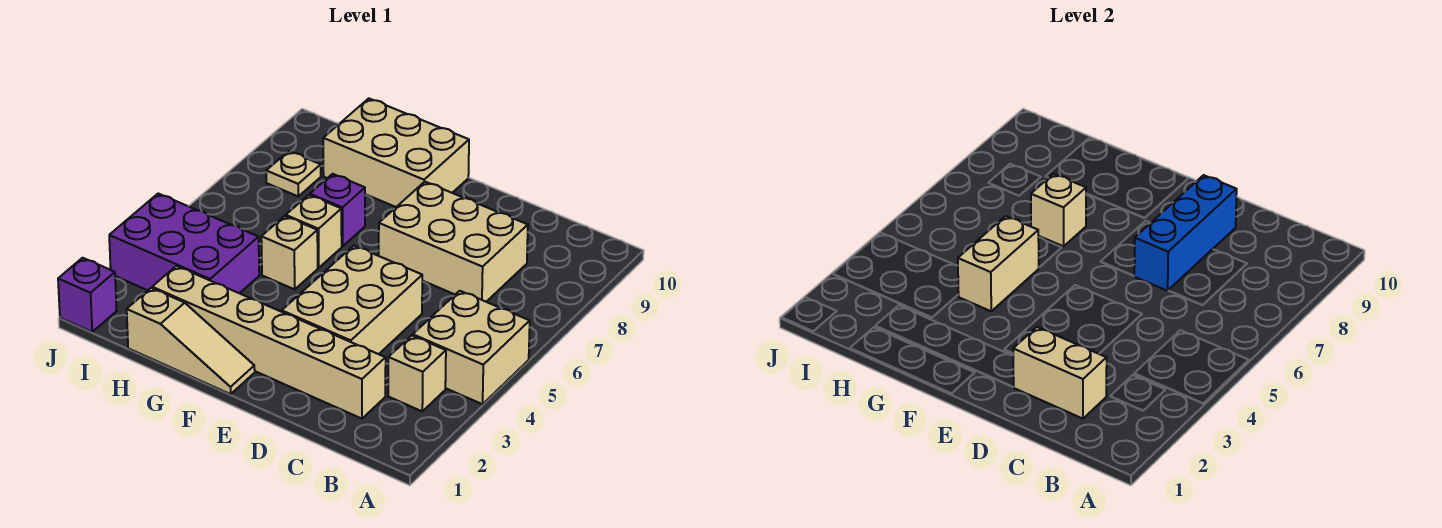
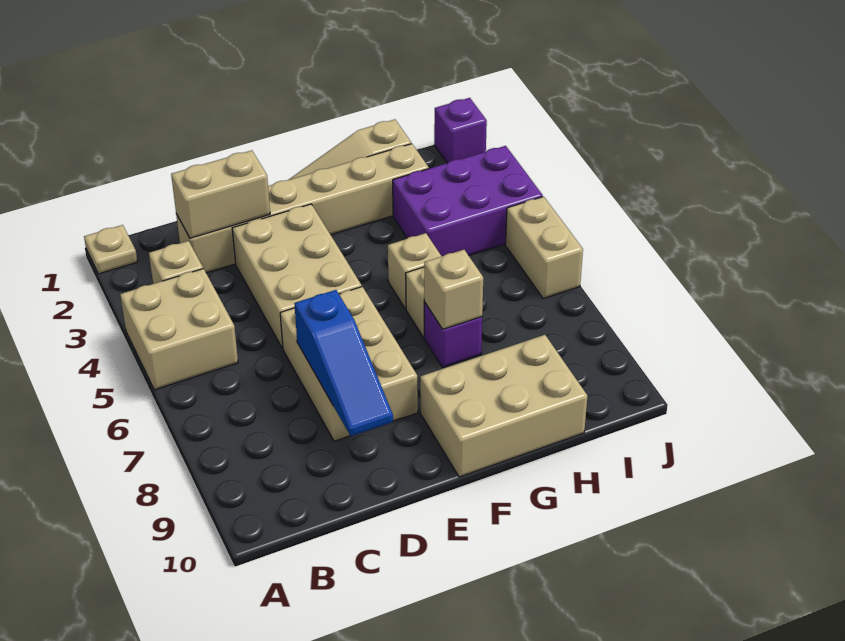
tan brick C7:E8 level 1 -> tan brick D6:E8 level 1
blue brick D7:D9 level 2 -> blue slope D7:D9 level 2 top 7
tan brick G4:G5 level 2 -> tan brick J5:J6 level 1
tan plate I8 level 1 -> tan plate A1 level 1

